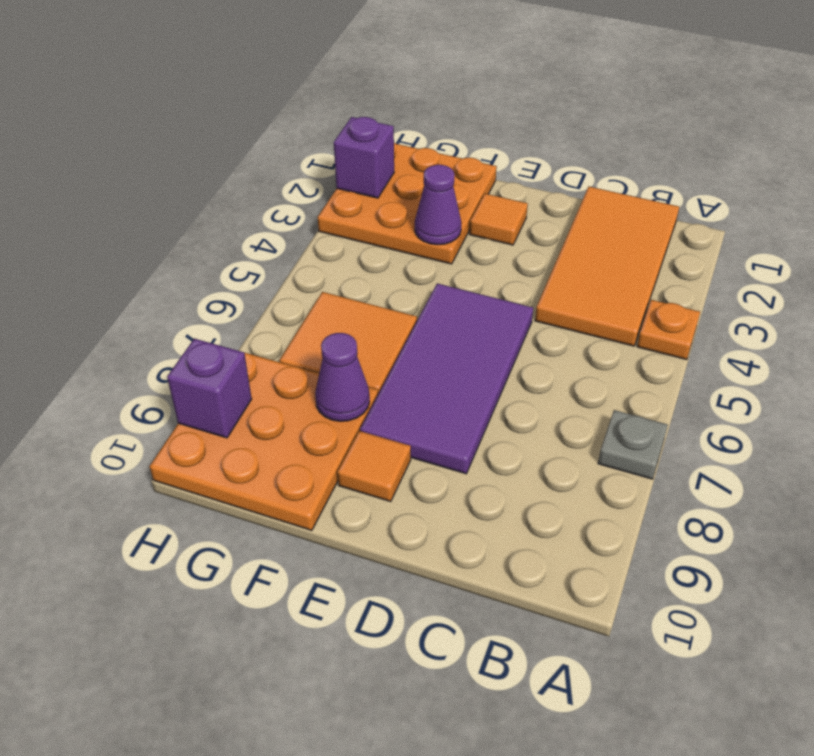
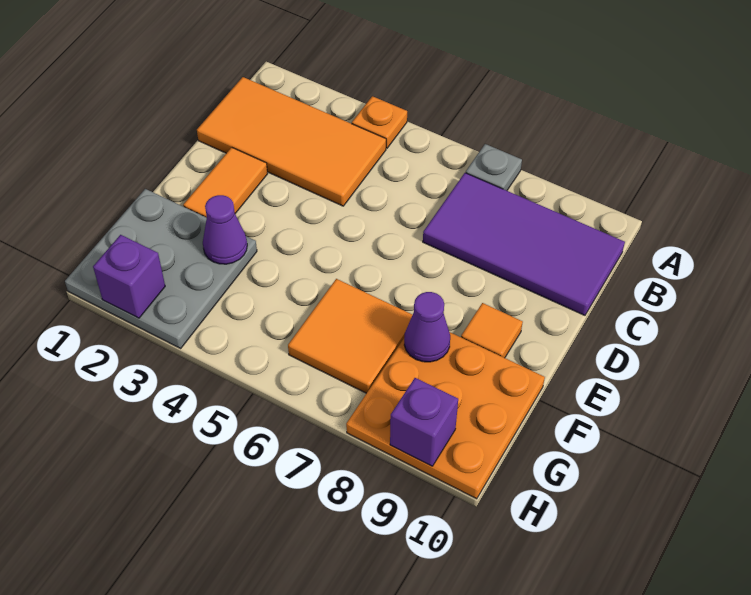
purple tile D5:E8 level 1 -> purple tile B7:C10 level 1
orange tile E2 level 1 -> orange tile D2:E2 level 1
orange plate F1:H3 level 1 -> grey plate F1:H3 level 1

